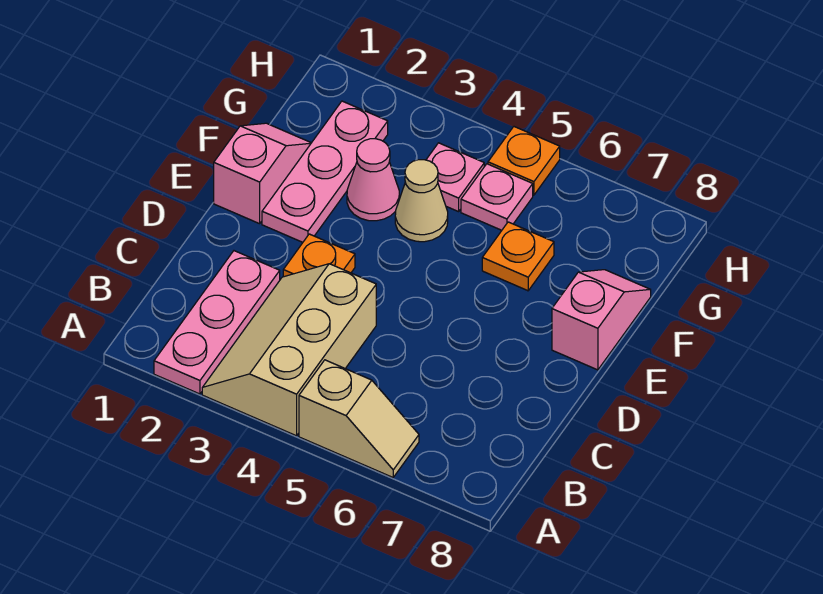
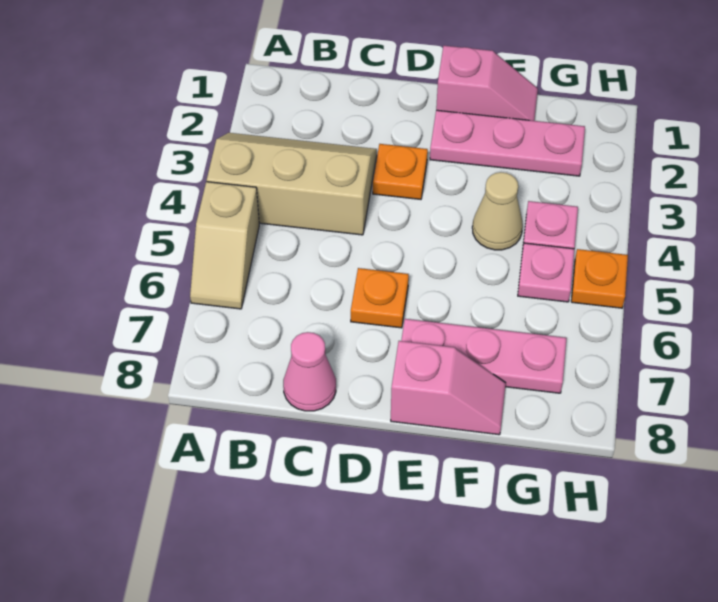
pink plate A2:C2 level 1 -> pink plate E7:G7 level 1
pink cone F3 level 1 -> pink cone C8 level 1
orange plate F6 level 1 -> orange plate D6 level 1

